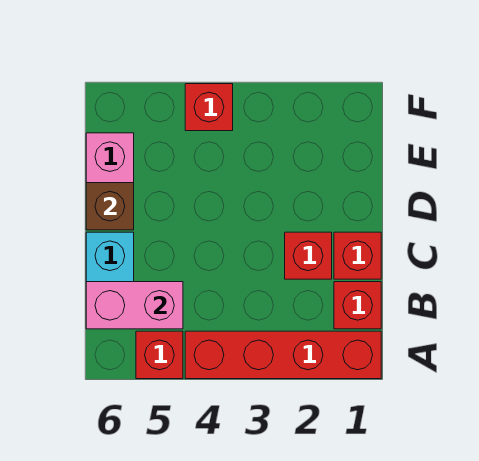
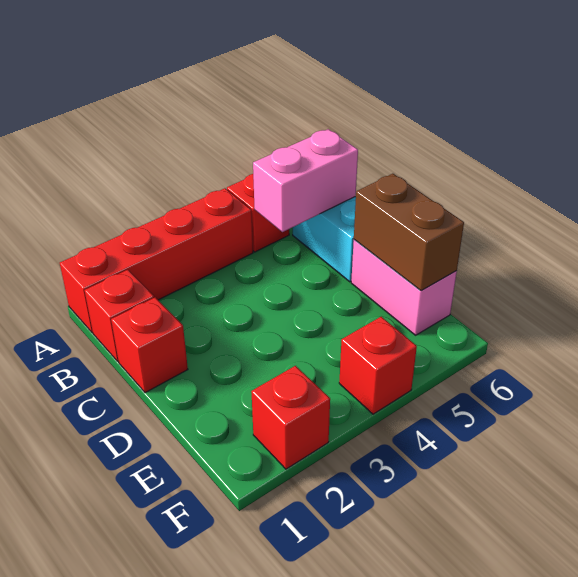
red brick C2 level 1 -> red brick F2 level 1
brown brick D6 level 2 -> brown brick D6:E6 level 2

